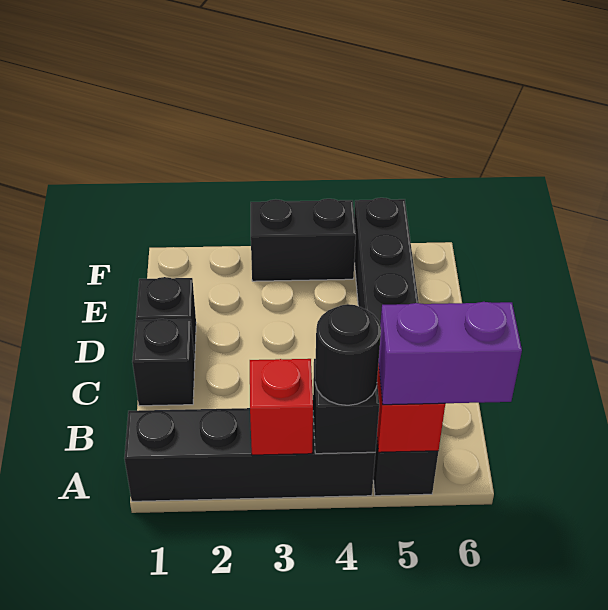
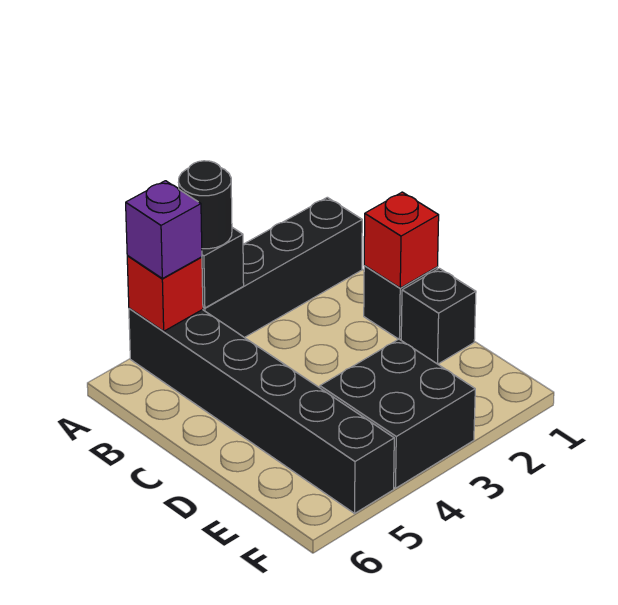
red brick A3 level 2 -> red brick C1 level 2
purple brick A5:A6 level 3 -> purple brick A5 level 3
black brick F3:F4 level 1 -> black brick E3:F4 level 1

